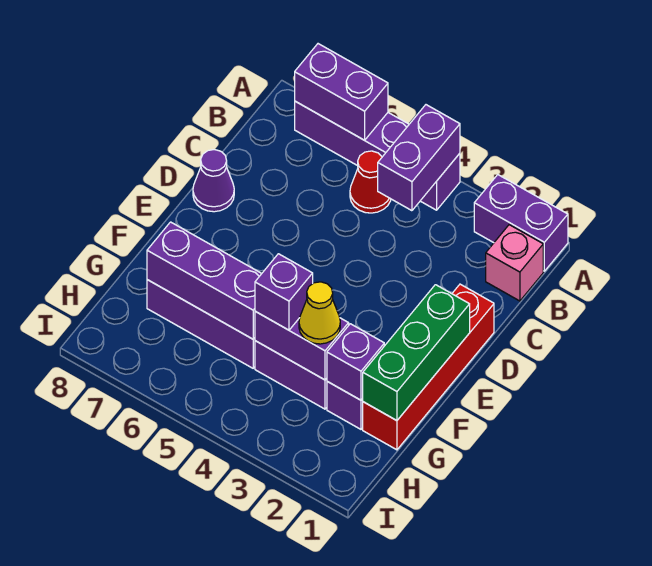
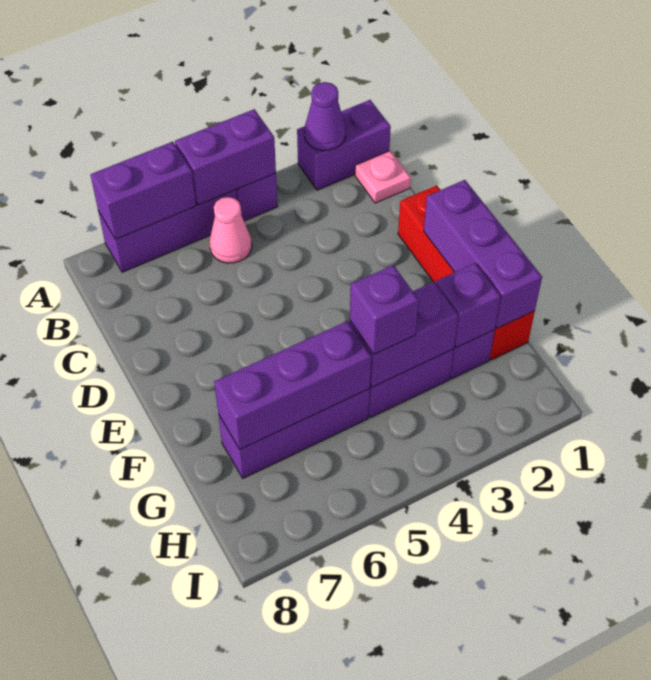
purple brick A4:B4 level 2 -> purple brick A4:A5 level 2
pink brick B1 level 1 -> pink plate B1 level 1
red cone B5 level 1 -> pink cone B5 level 1
purple cone D8 level 1 -> purple cone A2 level 2
green brick E1:G1 level 2 -> purple brick E1:G1 level 2
yellow cone G3 level 3 -> none

